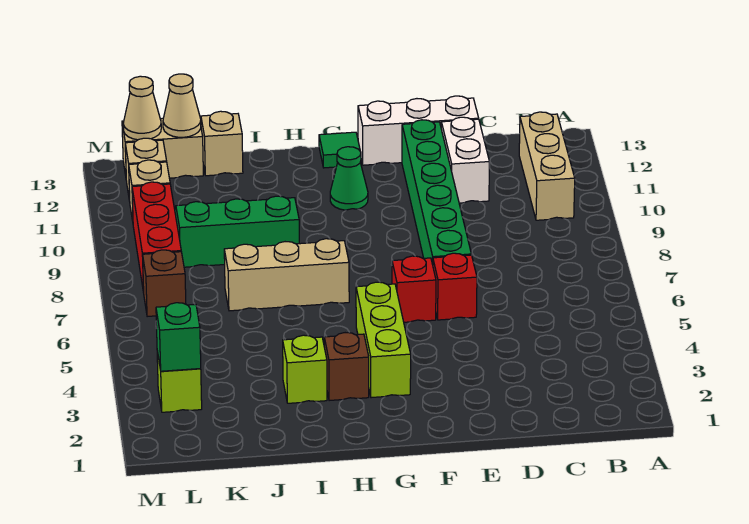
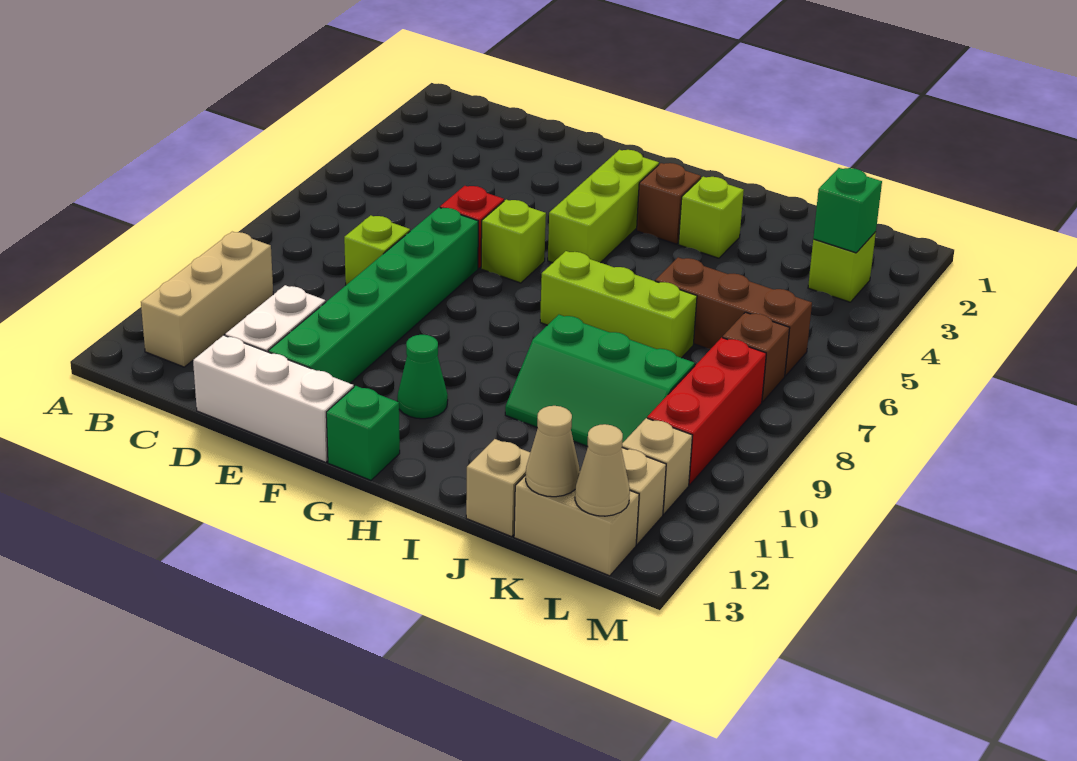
none -> lime brick D8 level 1
red brick F6 level 1 -> lime brick F6 level 1
green tile G13 level 1 -> green brick G13 level 1
tan brick H7:J7 level 1 -> lime brick H7:J7 level 1
none -> brown brick J6:L6 level 1

